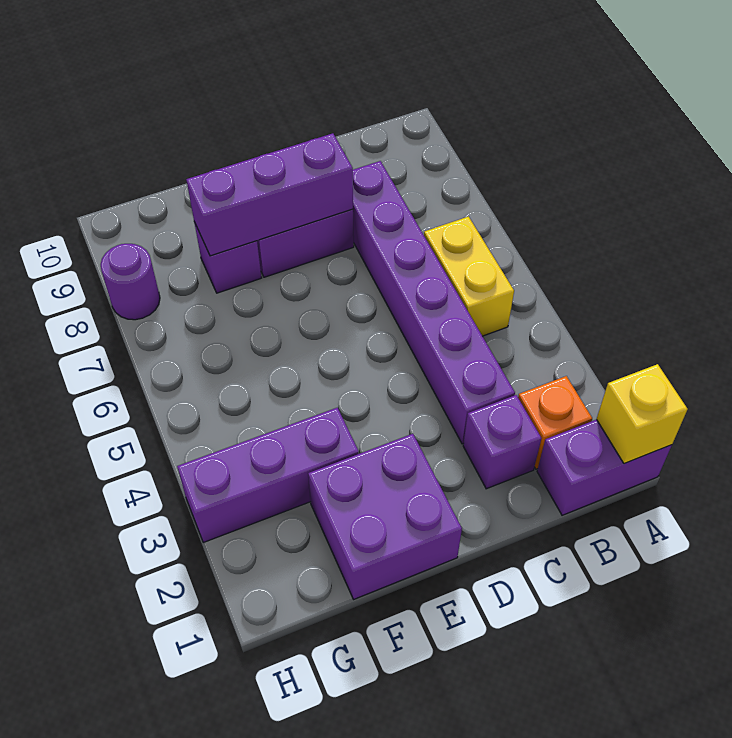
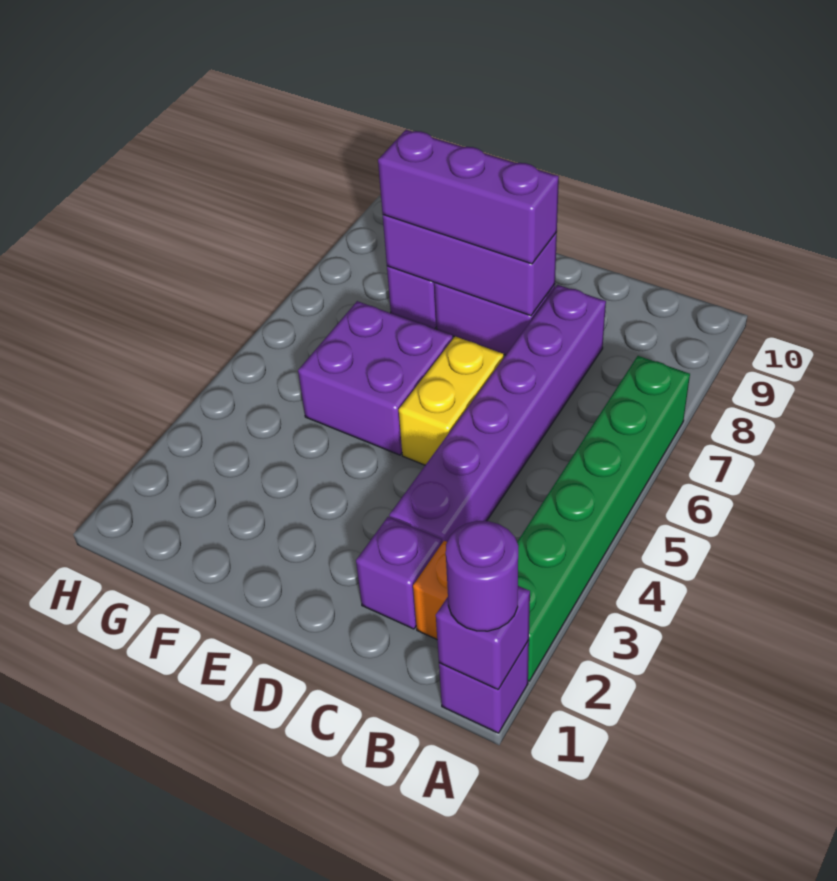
purple brick A1:B1 level 1 -> purple brick A1 level 1
yellow brick A1 level 2 -> purple brick A1 level 2
none -> green brick A2:A7 level 1
yellow brick B5:B6 level 1 -> yellow brick D5:D6 level 1
purple brick E1:F2 level 1 -> purple brick E5:F6 level 1
purple brick F3:H3 level 1 -> purple brick D8:F8 level 3
purple round brick H8 level 1 -> purple round brick A1 level 3

